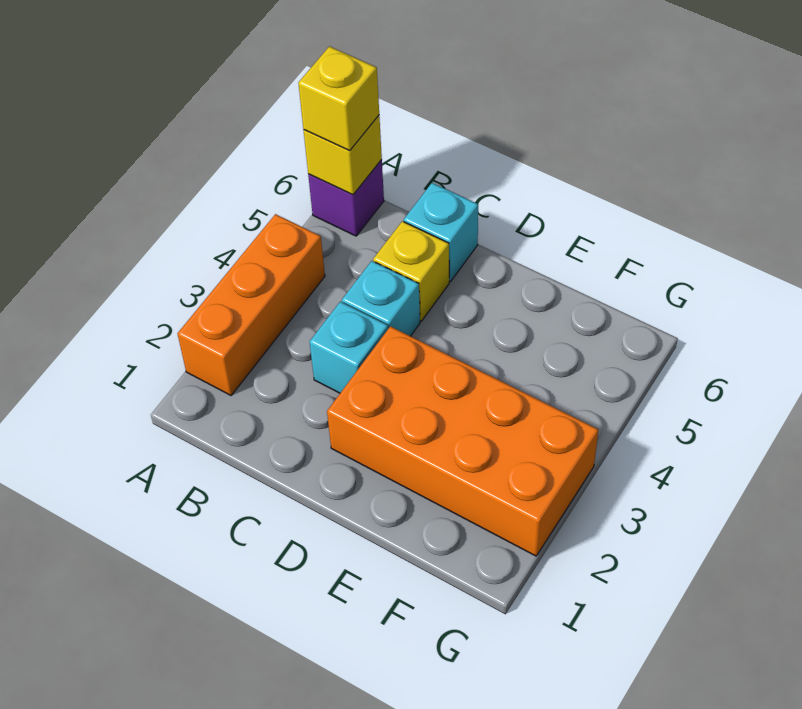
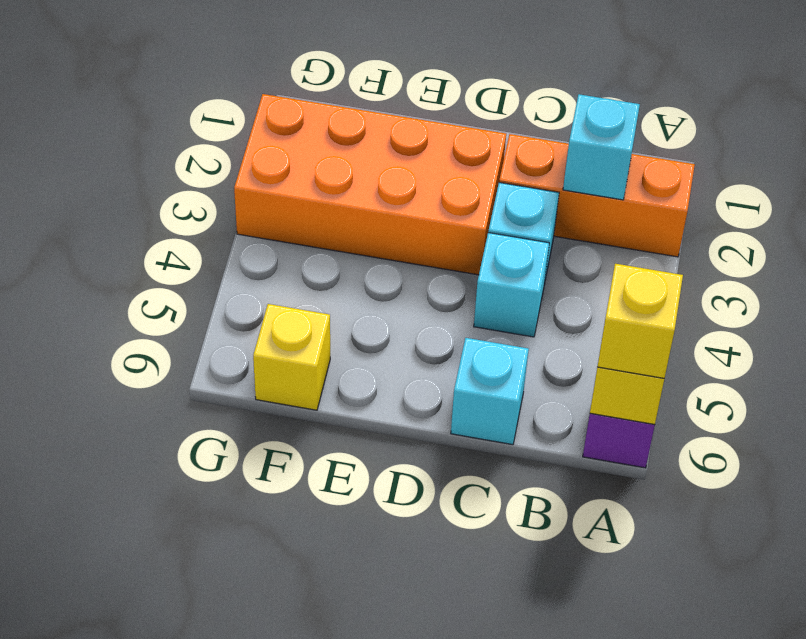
orange brick A2:A4 level 1 -> orange brick A2:C2 level 1
none -> cyan brick B2 level 2
yellow brick C5 level 1 -> yellow brick F6 level 1

